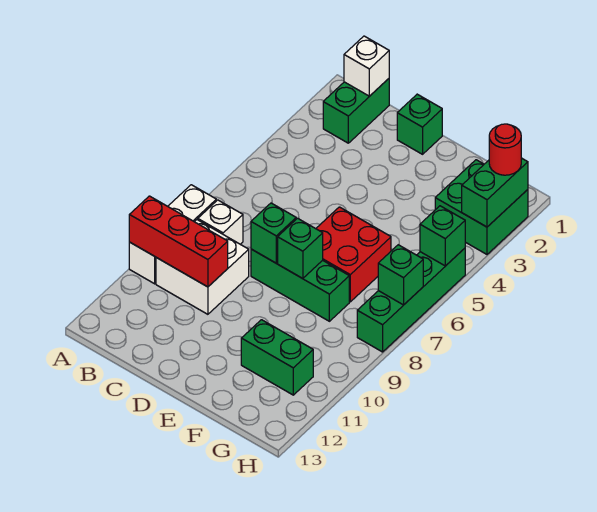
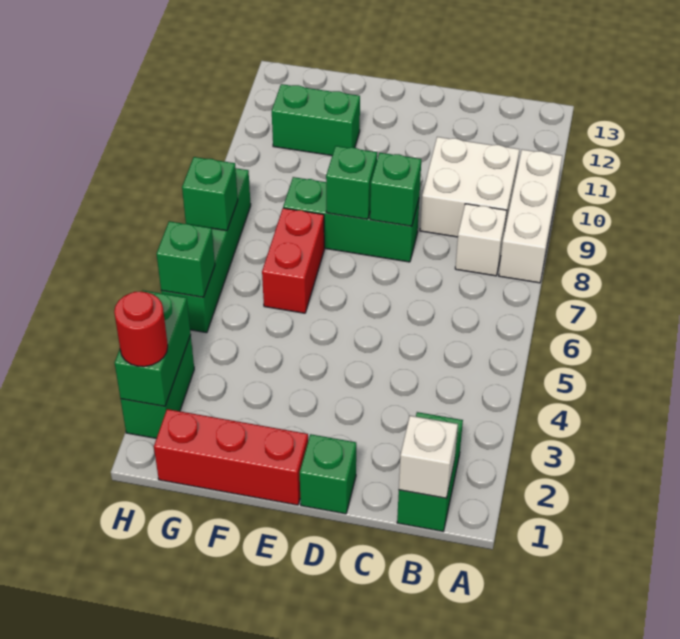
red brick A10:C10 level 2 -> red brick E1:G1 level 1
red brick E6:F7 level 1 -> red brick F6:F7 level 1
green brick G2:H3 level 1 -> green brick H2:H3 level 1

